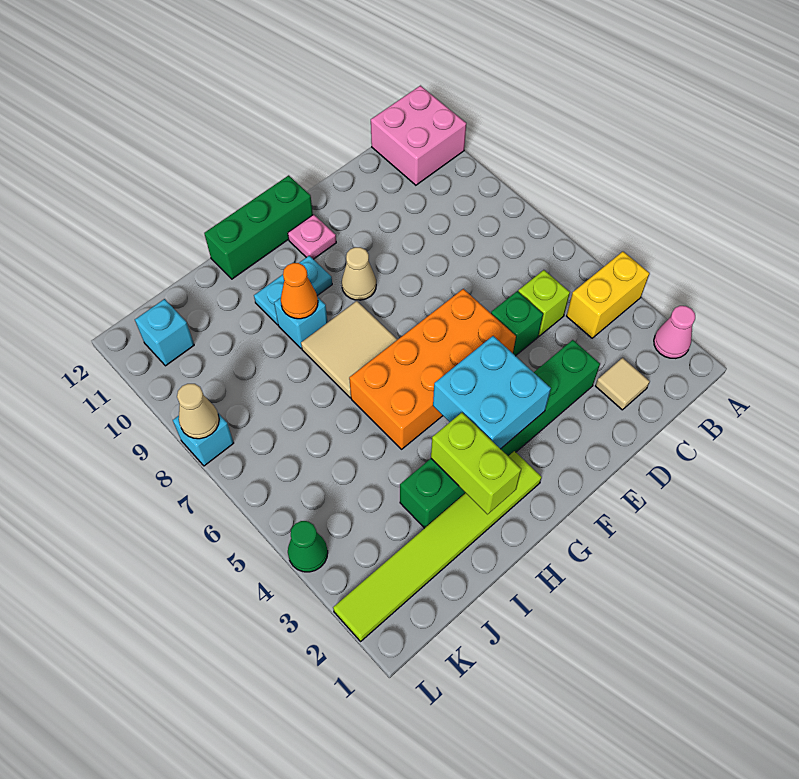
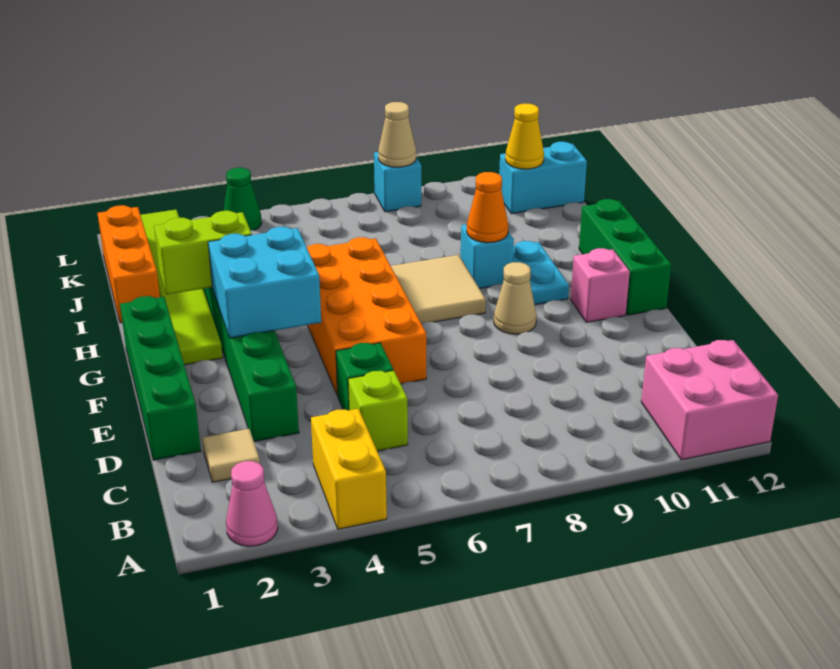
none -> green brick D1:G1 level 1
pink plate F11 level 1 -> pink brick F11 level 1
none -> orange brick I1:K1 level 1
cyan brick K11 level 1 -> cyan brick K11:K12 level 1
none -> yellow cone K11 level 2

